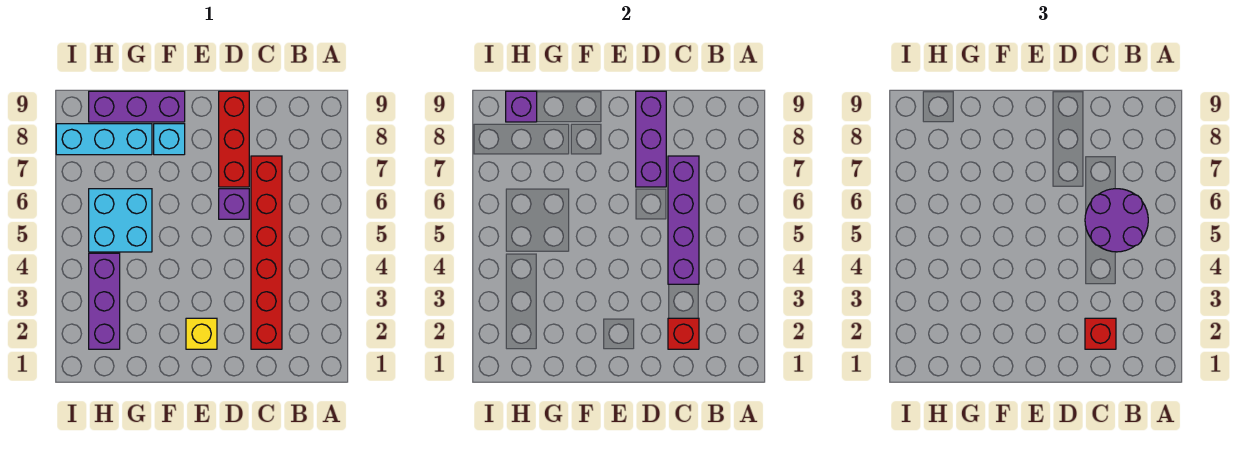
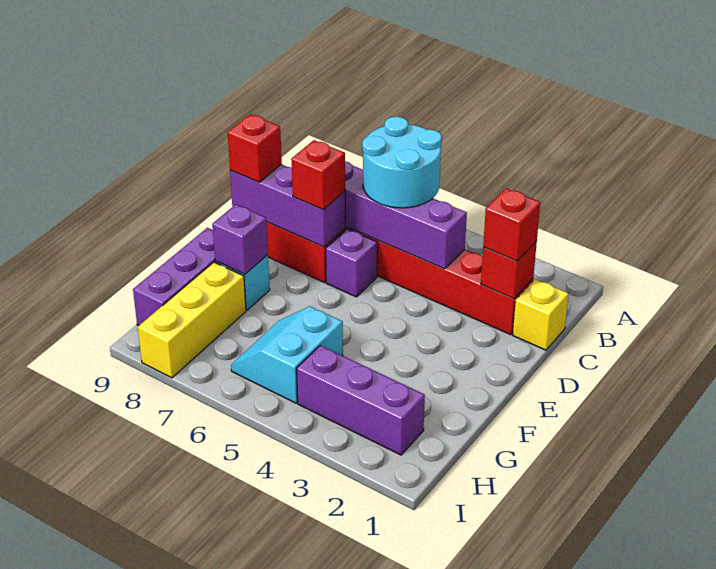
purple round brick B5:C6 level 3 -> cyan round brick B5:C6 level 3
none -> red brick D7 level 3
none -> red brick D9 level 3
yellow brick E2 level 1 -> yellow brick C1 level 1
cyan brick G5:H6 level 1 -> cyan slope G5:H6 level 1 top 5
cyan brick G8:I8 level 1 -> yellow brick G8:I8 level 1
purple brick H9 level 2 -> purple brick F8 level 2

